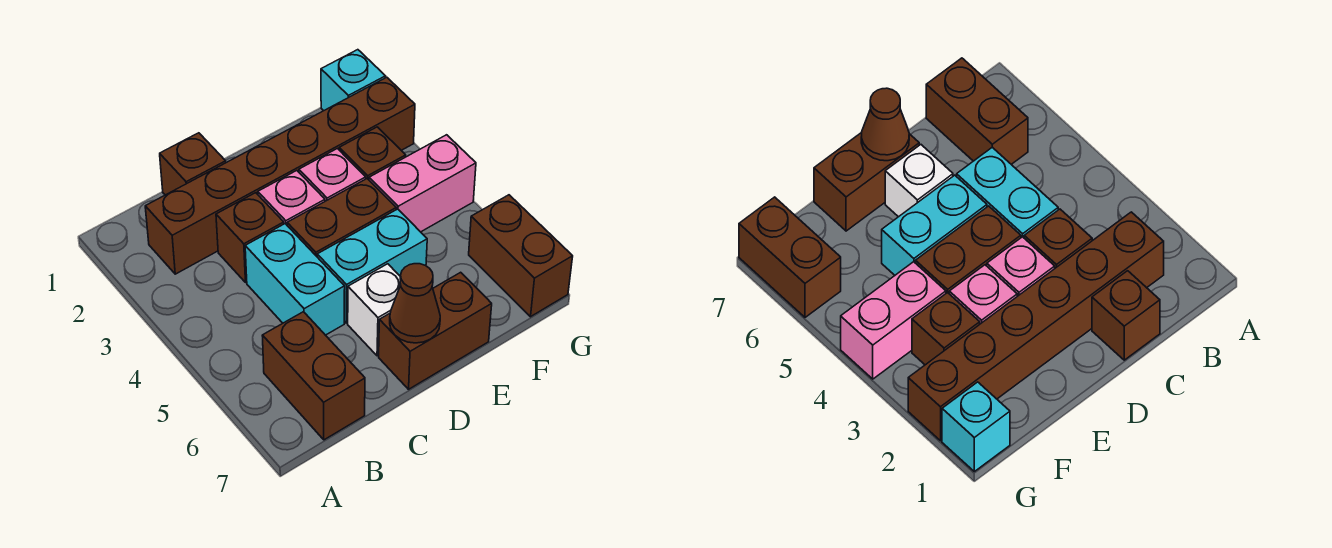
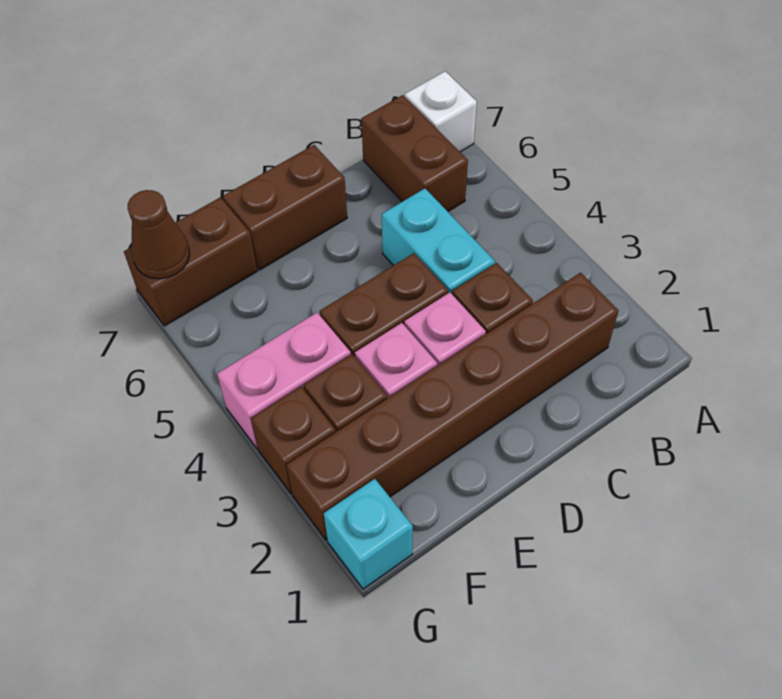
brown brick C1 level 1 -> brown brick G3 level 1
cyan brick D5:E5 level 1 -> none
white brick D6 level 1 -> white brick A7 level 1
brown cone D7 level 2 -> brown cone G7 level 2
brown brick G6:G7 level 1 -> brown brick F7:G7 level 1

